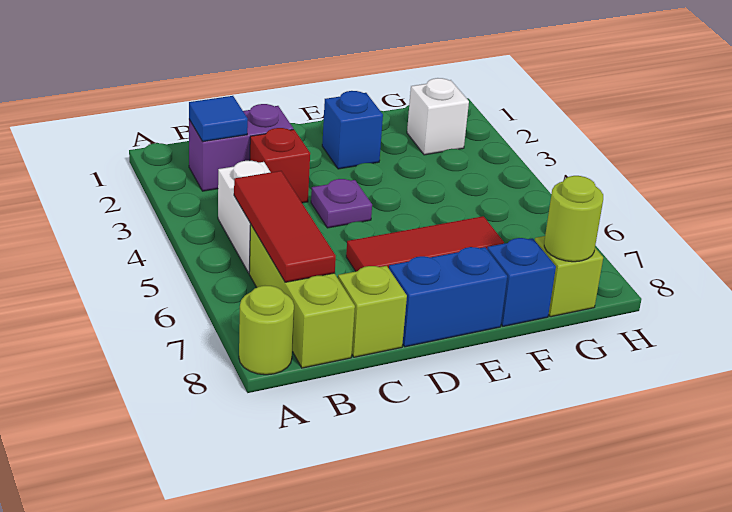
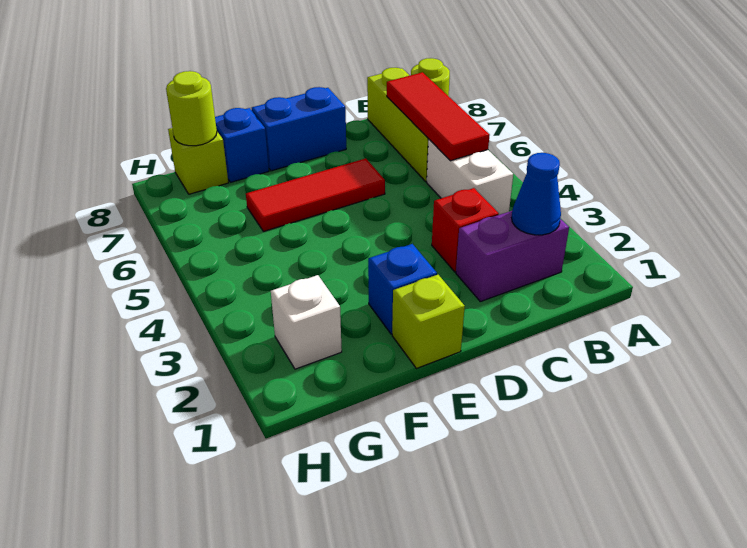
blue tile B2 level 2 -> blue cone B2 level 2
lime brick C8 level 1 -> lime brick E1 level 1
purple plate D4 level 1 -> none

